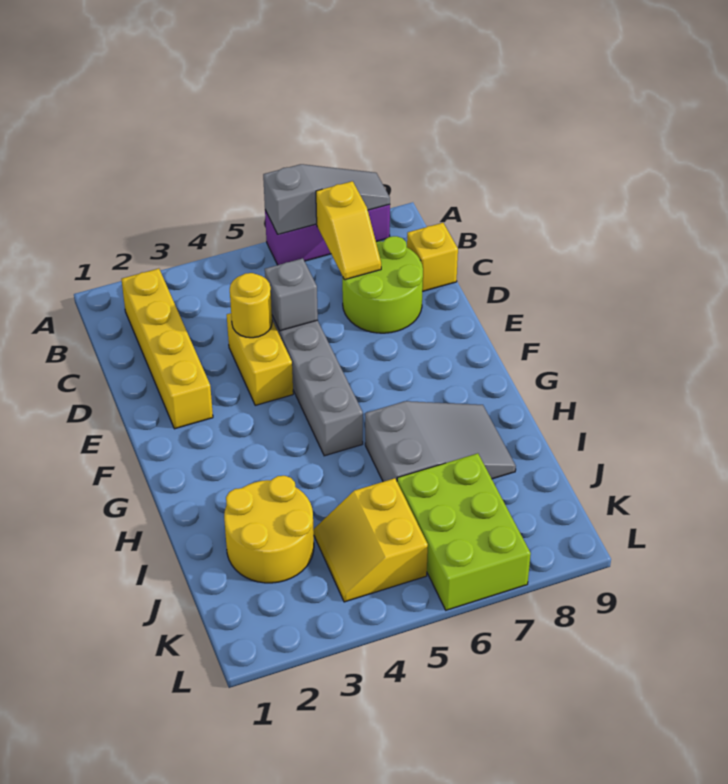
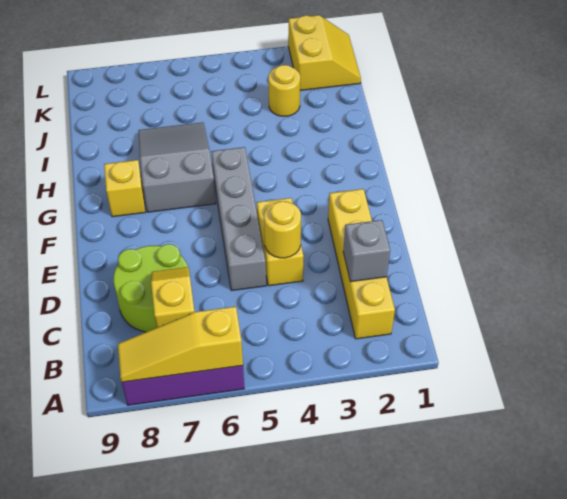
grey slope A6:A8 level 2 top 6 -> yellow slope A6:A8 level 2 top 6
yellow brick C9 level 1 -> yellow brick G8 level 1
grey brick D5 level 2 -> grey brick C2 level 2
grey slope H6:I8 level 1 top 6 -> grey slope G6:I7 level 1 top G
yellow round brick I2:J3 level 1 -> yellow round brick J3 level 1
yellow slope J4:K5 level 1 top 5 -> yellow slope K1:L2 level 1 top 2
lime brick J6:L7 level 1 -> none

